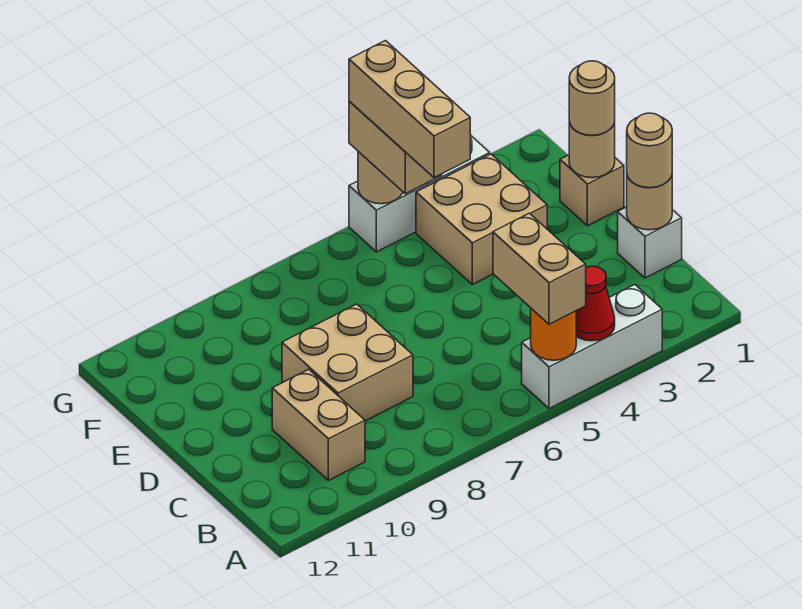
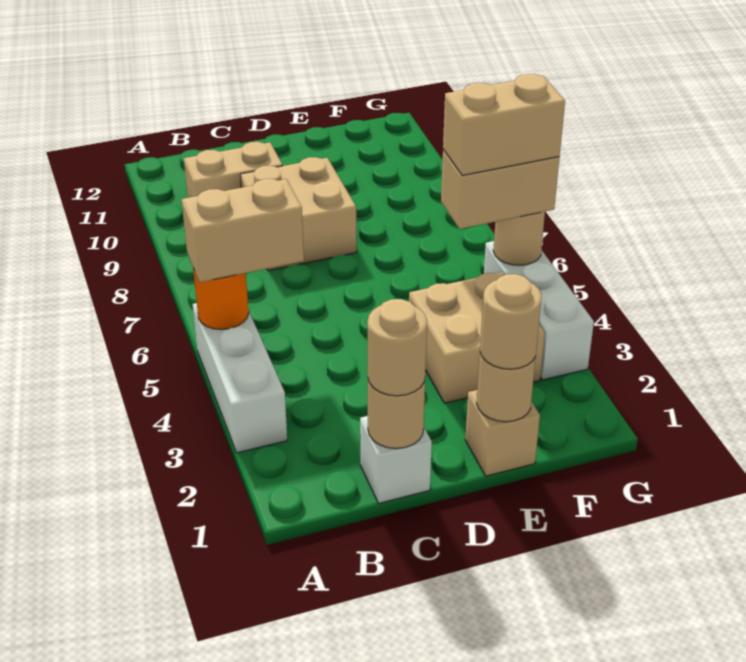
red cone A4 level 2 -> none
tan brick E5:G5 level 4 -> tan brick F5:G5 level 4

